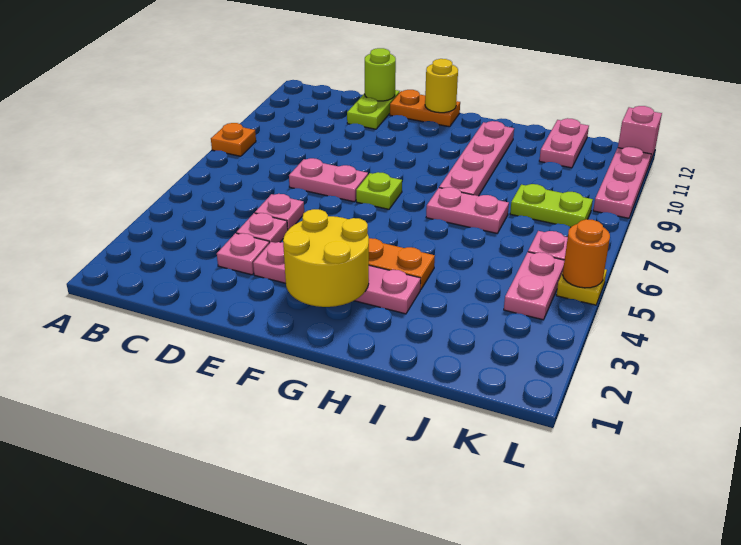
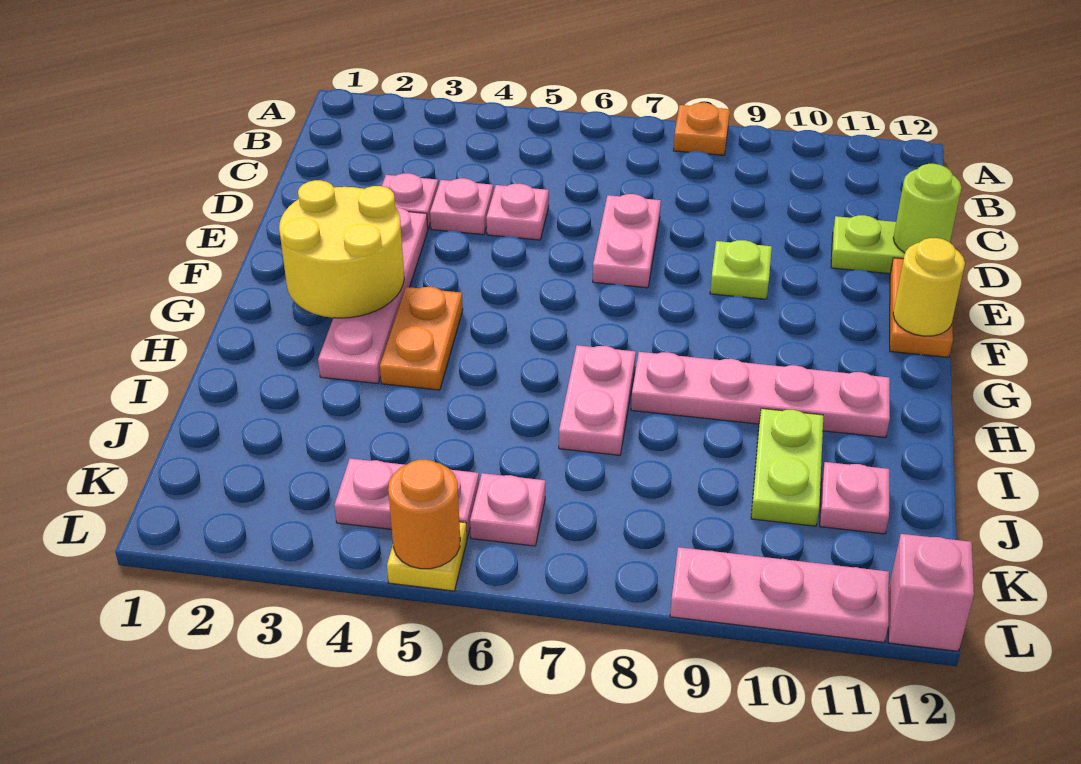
lime plate F7 level 1 -> lime plate E9 level 1
lime plate J8:K8 level 1 -> lime plate I10:J10 level 1
pink plate J11:J12 level 1 -> pink plate J11 level 1

